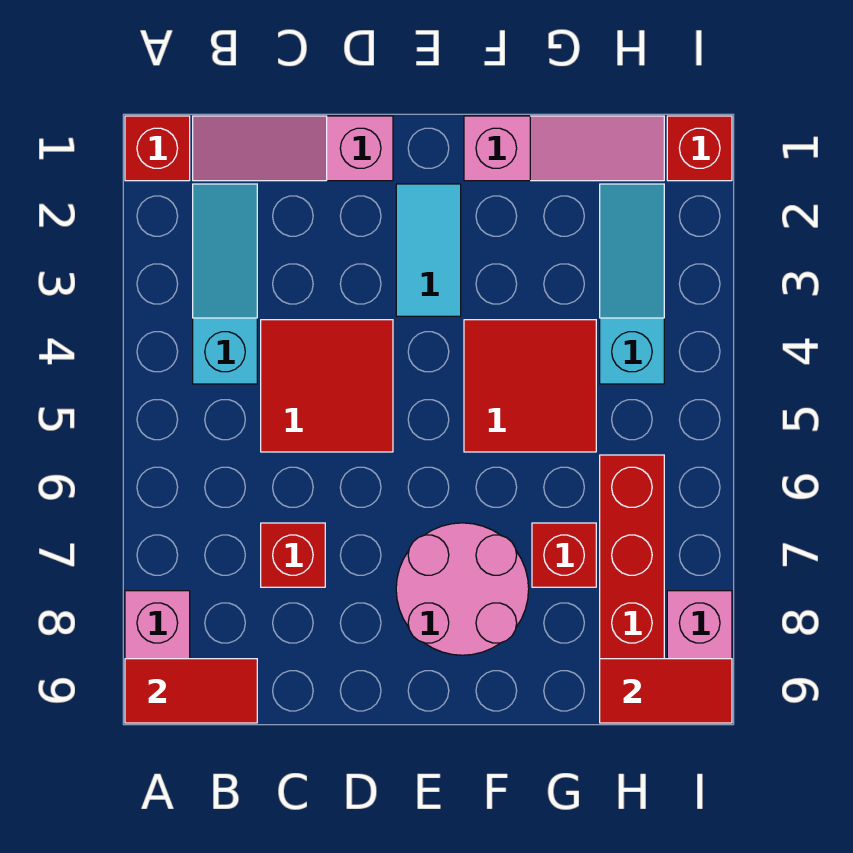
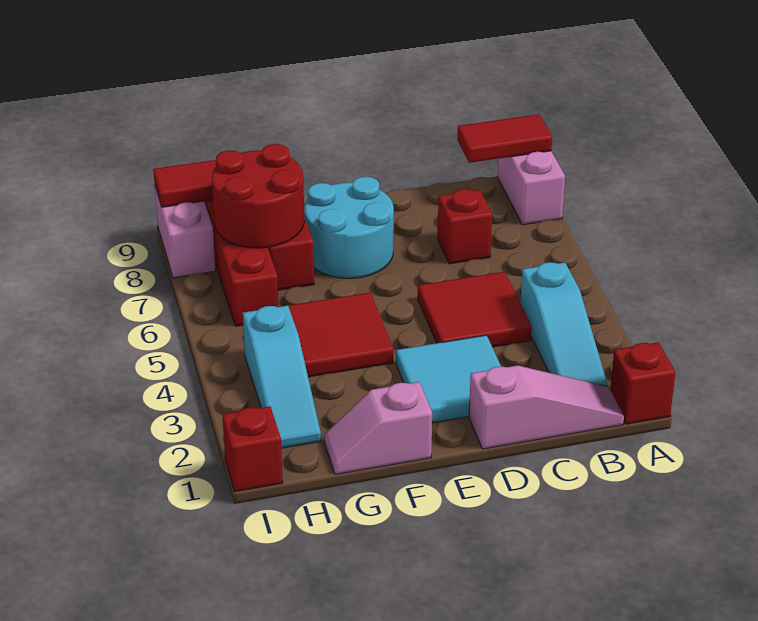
cyan tile E2:E3 level 1 -> cyan tile D2:E3 level 1
pink round brick E7:F8 level 1 -> cyan round brick E7:F8 level 1
pink slope F1:H1 level 1 top F -> pink slope F1:G1 level 1 top F
none -> red round brick G7:H8 level 2

